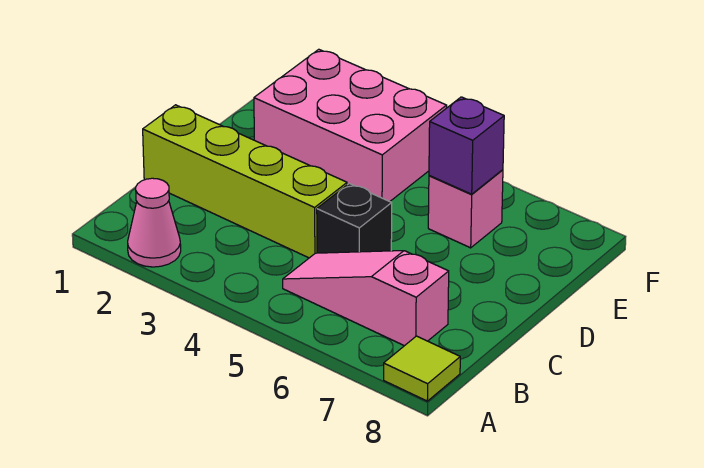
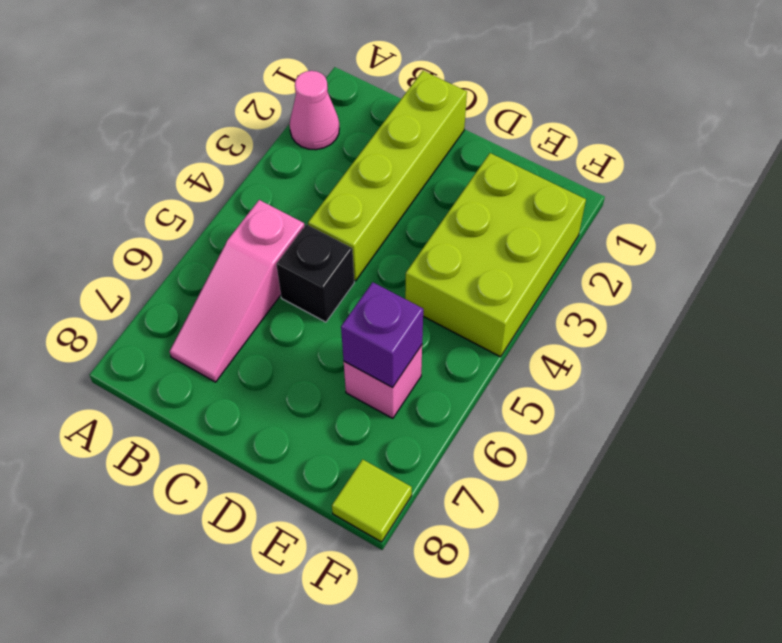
lime tile A8 level 1 -> lime tile F8 level 1
pink slope B5:B7 level 1 top 7 -> pink slope B5:B7 level 1 top 5
pink brick E2:F4 level 1 -> lime brick E2:F4 level 1

